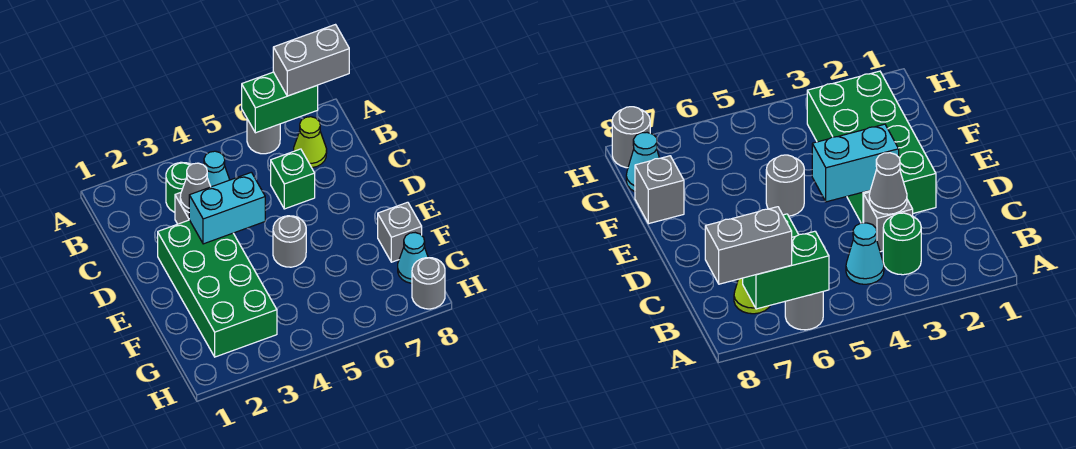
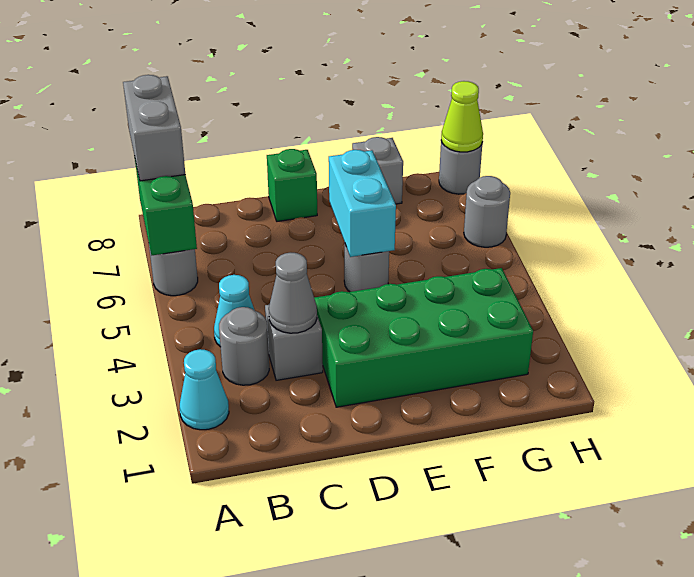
green round brick B3 level 1 -> grey round brick B3 level 1
lime cone B7 level 1 -> lime cone H8 level 2
green brick C6 level 1 -> green brick D8 level 1
cyan brick D3:D4 level 2 -> cyan brick E5:E6 level 2
cyan cone G8 level 1 -> cyan cone A2 level 1
none -> grey round brick H6 level 1

